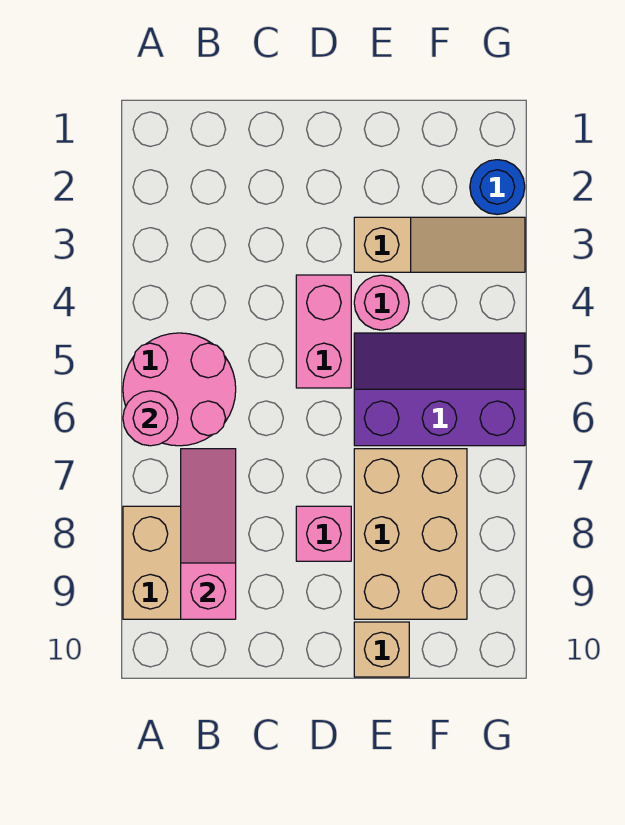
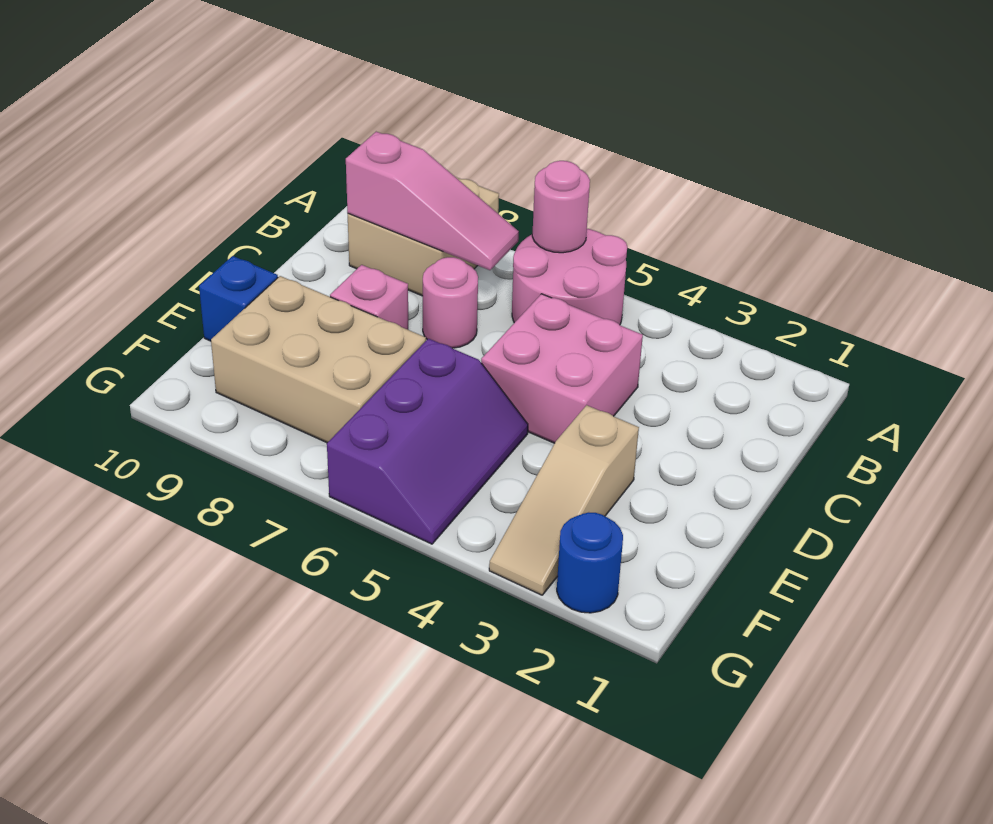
pink brick D4:D5 level 1 -> pink brick C4:D5 level 1
pink round brick E4 level 1 -> pink round brick C7 level 1
tan brick E10 level 1 -> blue brick E10 level 1

